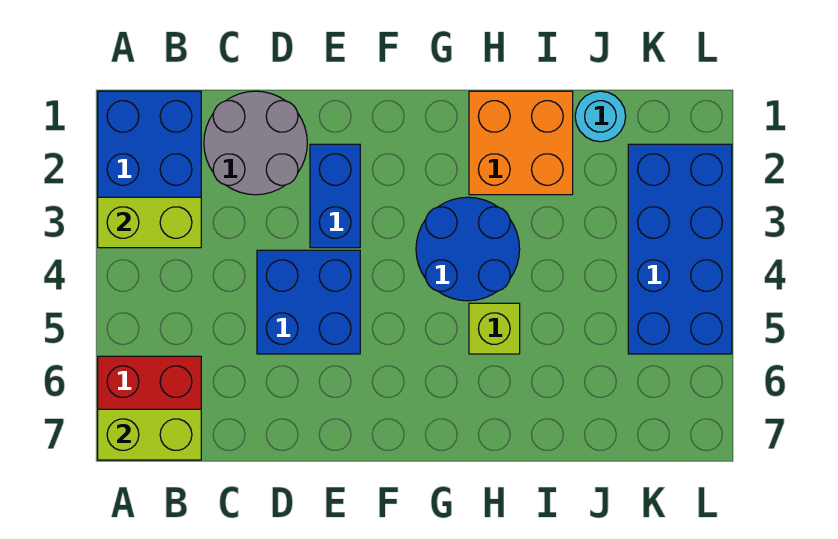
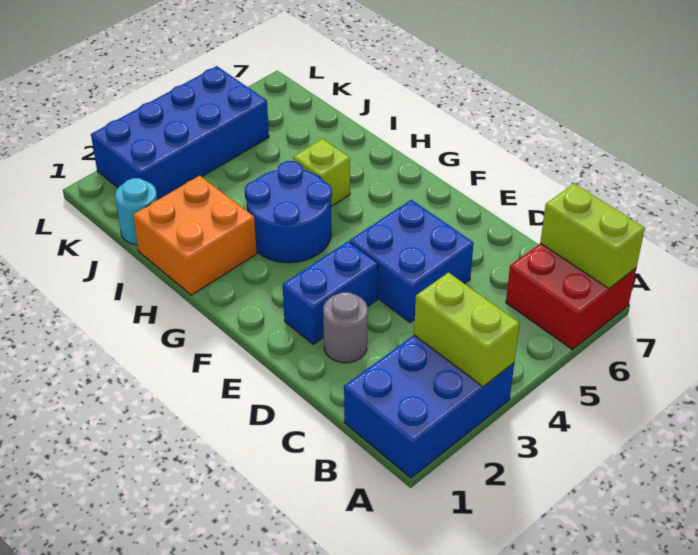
grey round brick C1:D2 level 1 -> grey round brick D2 level 1

